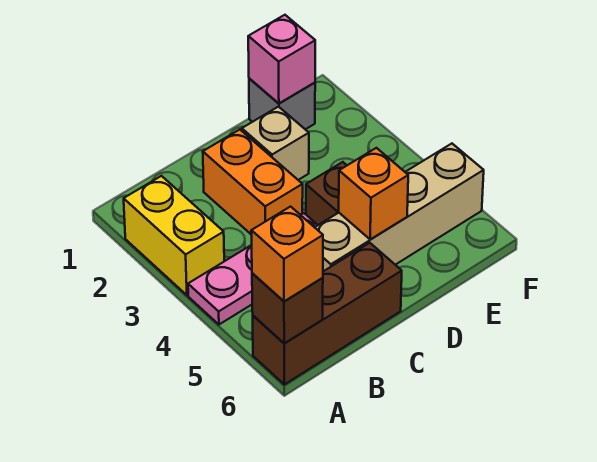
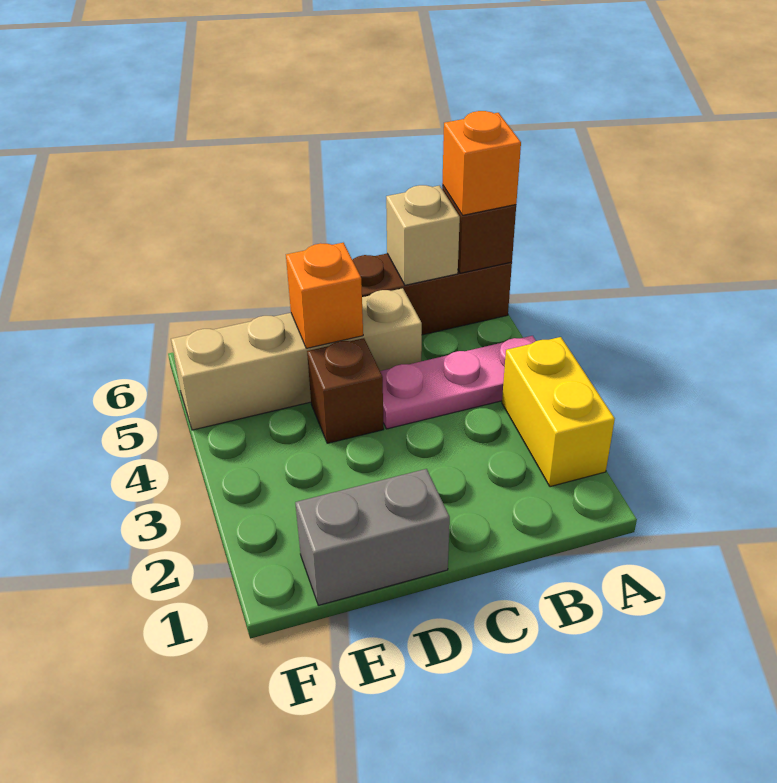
orange brick C2:C3 level 1 -> none
tan brick D2 level 1 -> tan brick B6 level 2
grey brick E1 level 1 -> grey brick D1:E1 level 1
pink brick E1 level 2 -> none

